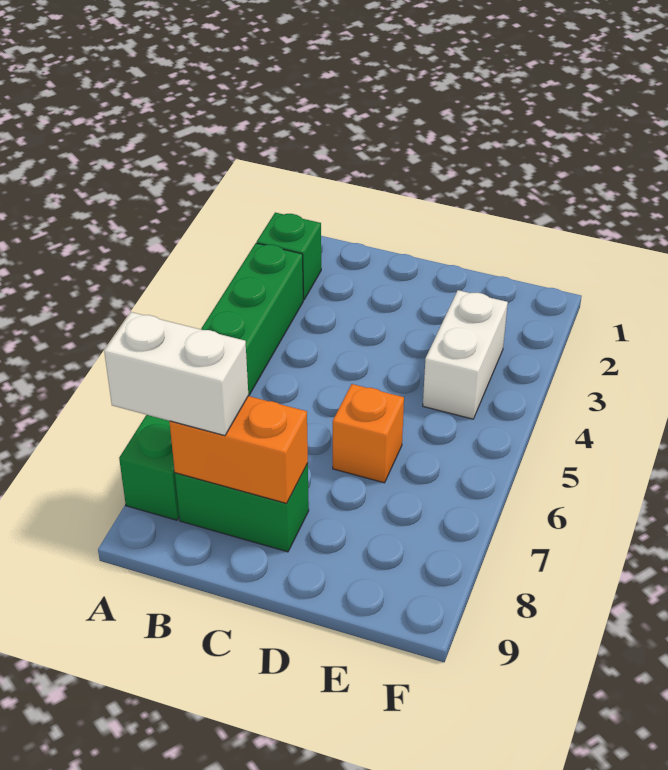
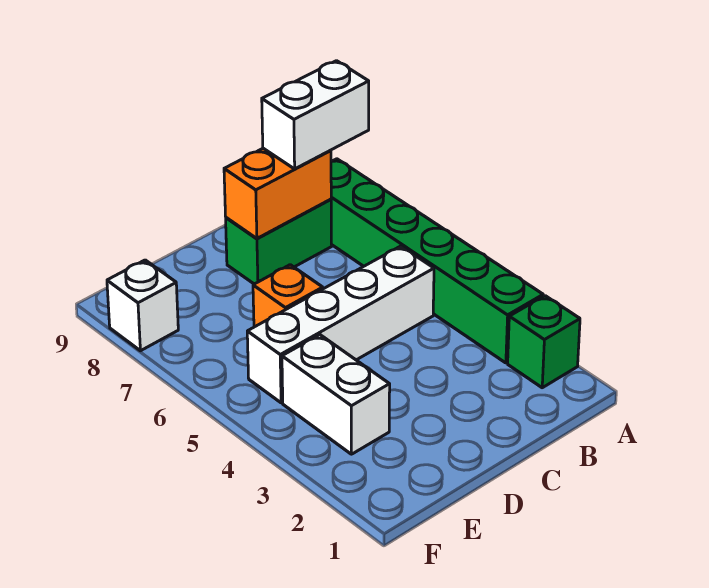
none -> white brick B5:E5 level 1
none -> white brick F8 level 1

